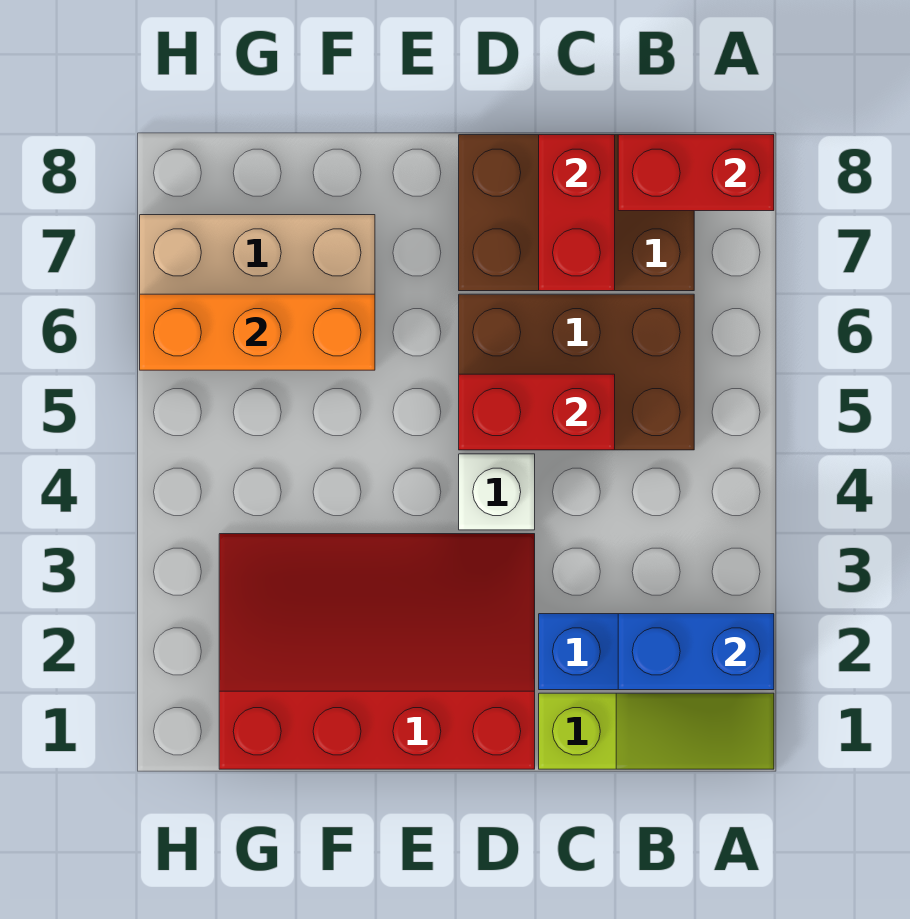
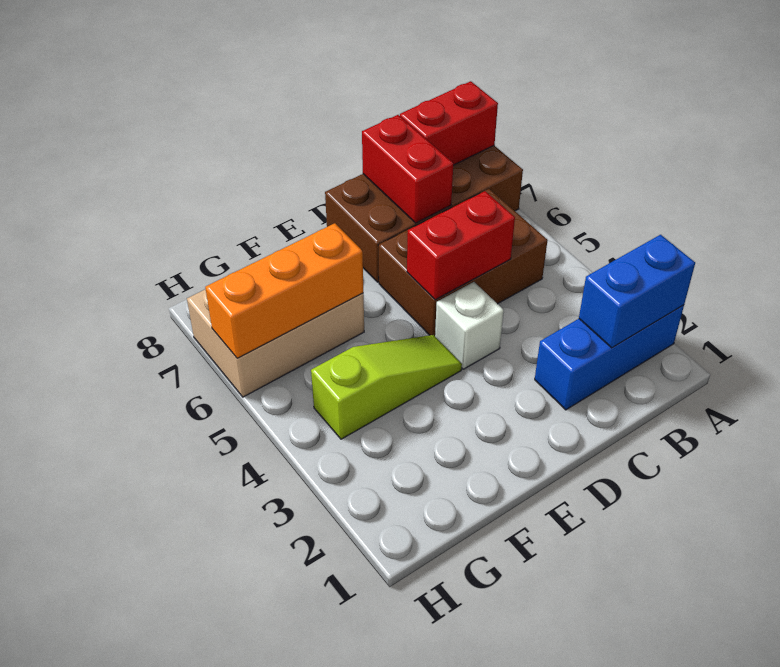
lime slope A1:C1 level 1 top C -> lime slope E4:G4 level 1 top G
brown brick B7:D8 level 1 -> brown brick A7:D8 level 1
red slope D1:G3 level 1 top 1 -> none

